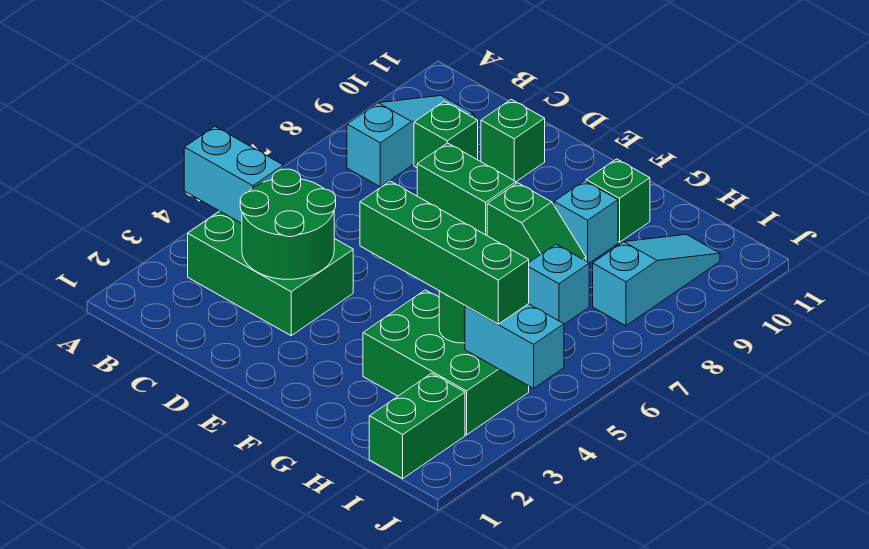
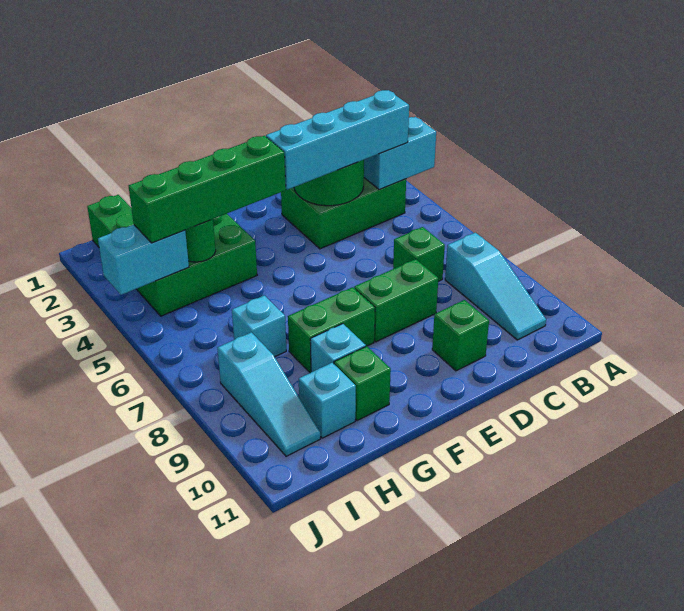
none -> cyan brick B4:E4 level 3
green brick C9 level 1 -> green brick C7 level 1
green slope F8:G8 level 1 top F -> green brick F8:G8 level 1
none -> cyan brick H10 level 1

